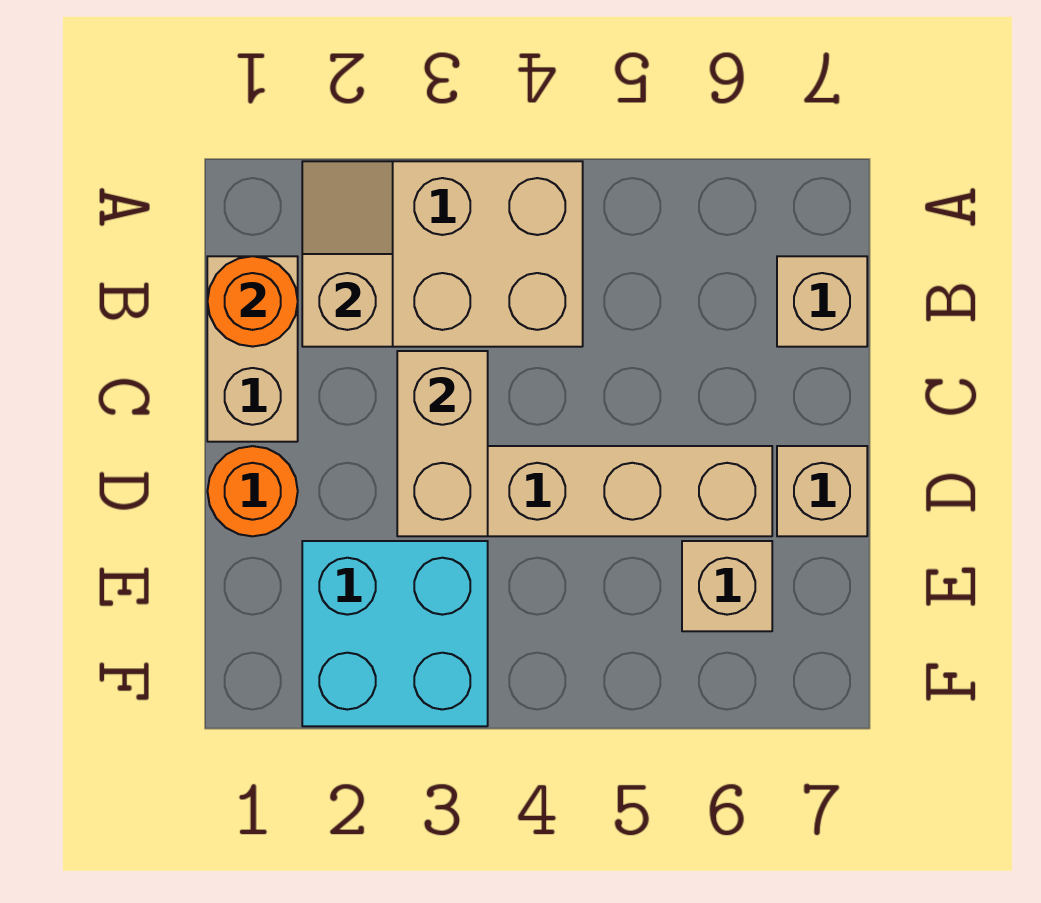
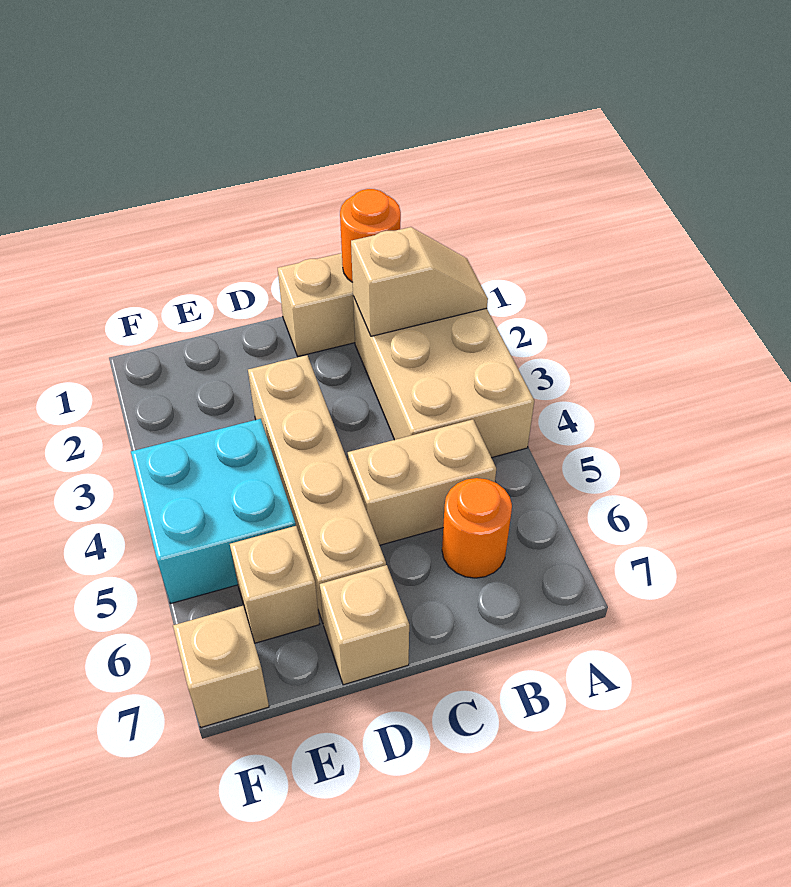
tan brick B7 level 1 -> tan brick F7 level 1
tan brick C3:D3 level 2 -> tan brick B5:C5 level 1
orange round brick D1 level 1 -> orange round brick B6 level 1
cyan brick E2:F3 level 1 -> cyan brick E4:F5 level 1

